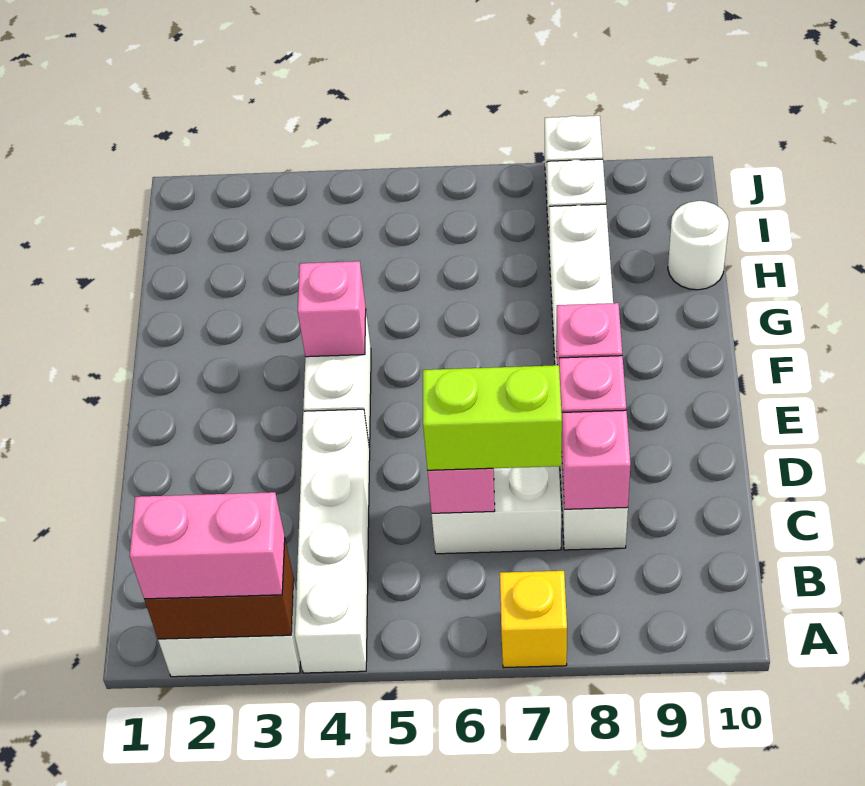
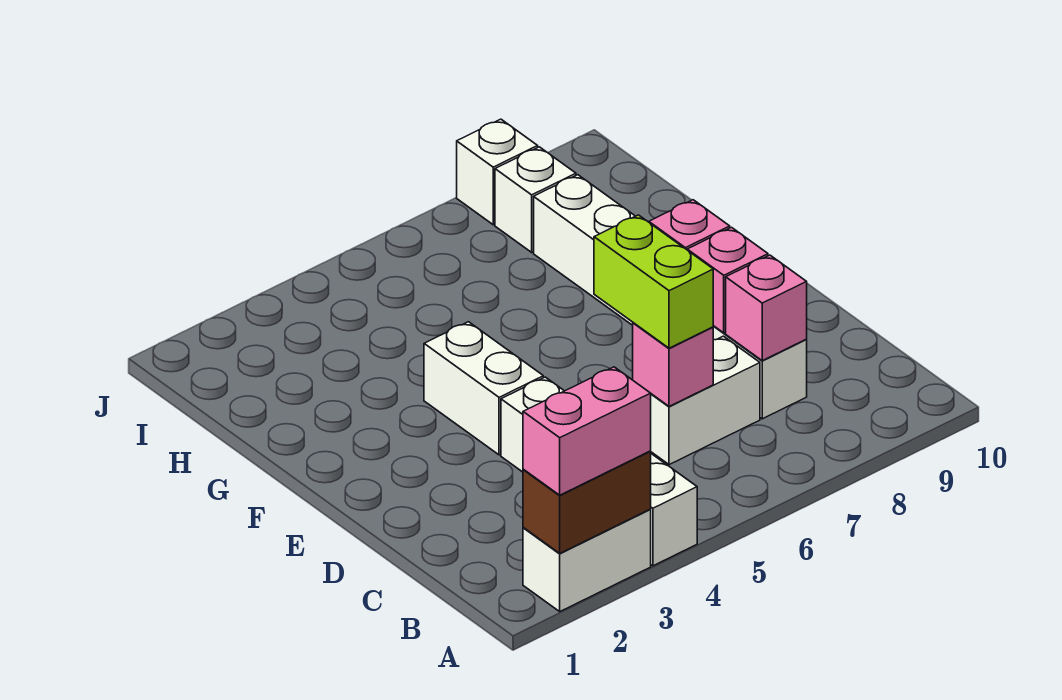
yellow brick A7 level 1 -> none
lime brick C6:C7 level 3 -> lime brick C6:D6 level 3
pink brick F4 level 2 -> none
white round brick H10 level 1 -> none

